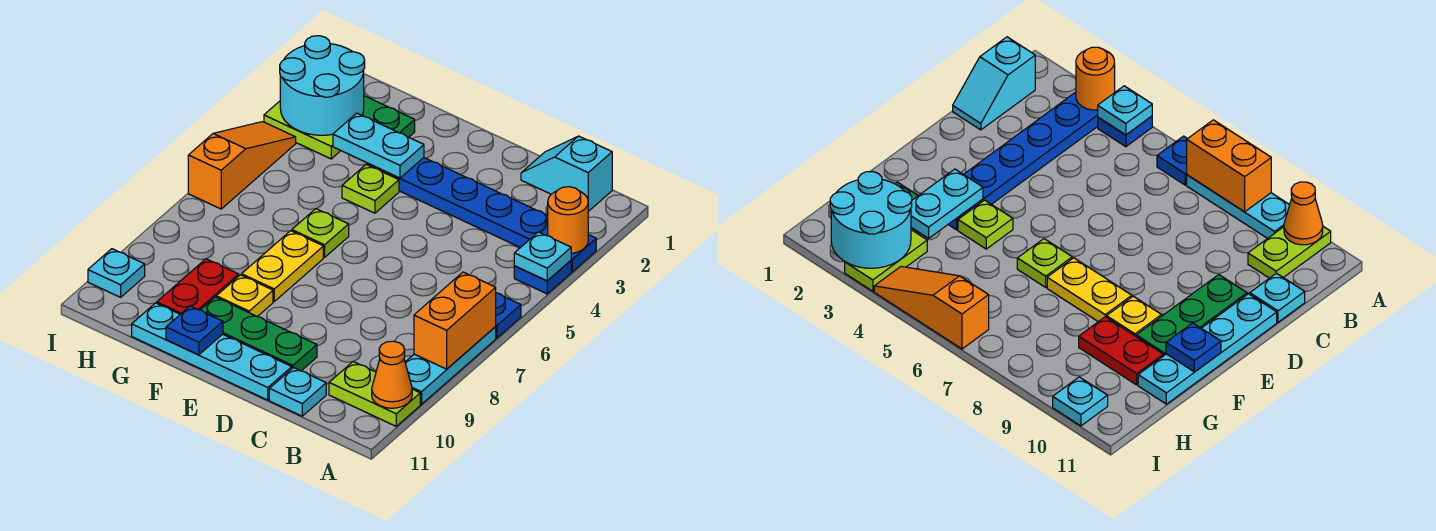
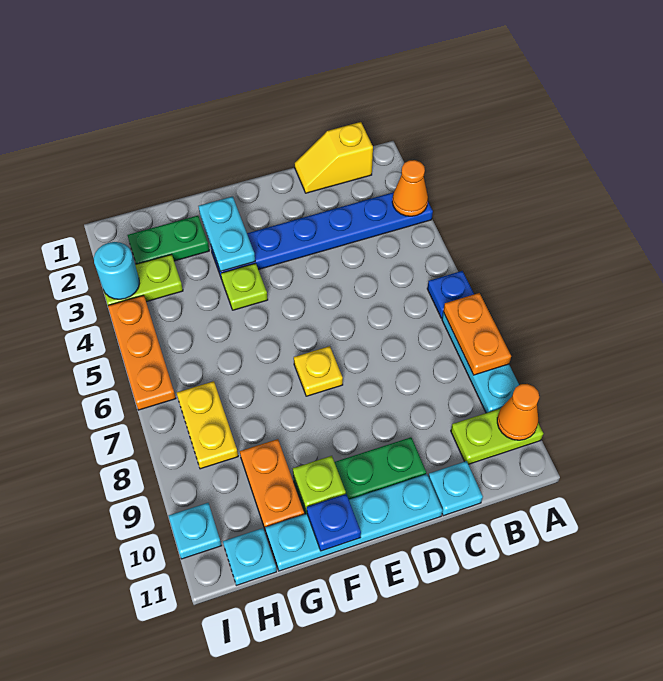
orange round brick A3 level 2 -> orange cone A3 level 2
blue plate A4 level 1 -> none
cyan plate A4 level 2 -> cyan plate H11 level 1
orange brick A7:A8 level 2 -> orange plate A7:A8 level 2
cyan slope B1:C1 level 1 top B -> yellow slope B1:C1 level 1 top B
cyan plate F3:G3 level 2 -> cyan plate F2:F3 level 2
lime plate F6 level 1 -> lime plate F10 level 2
yellow plate F7:F8 level 1 -> yellow plate H7:H8 level 1
yellow plate F9 level 1 -> yellow plate E7 level 1
red plate G9:G10 level 1 -> orange plate G9:G10 level 1
cyan round brick H2:I3 level 2 -> cyan round brick I3 level 2
orange slope I4:I6 level 1 top 6 -> orange plate I4:I6 level 1

